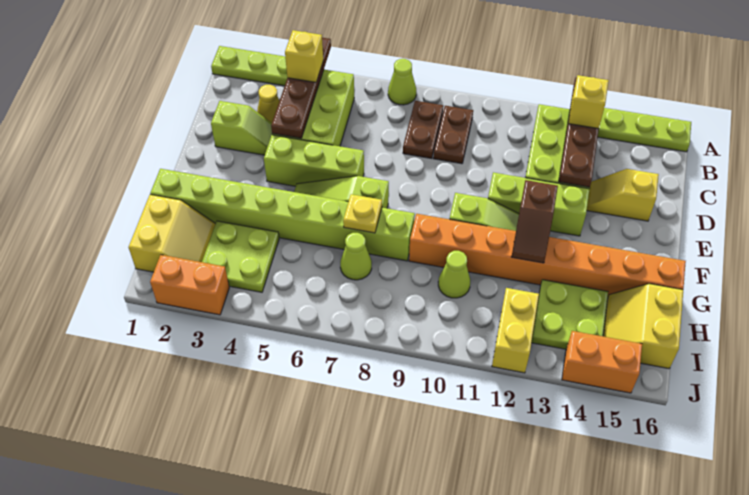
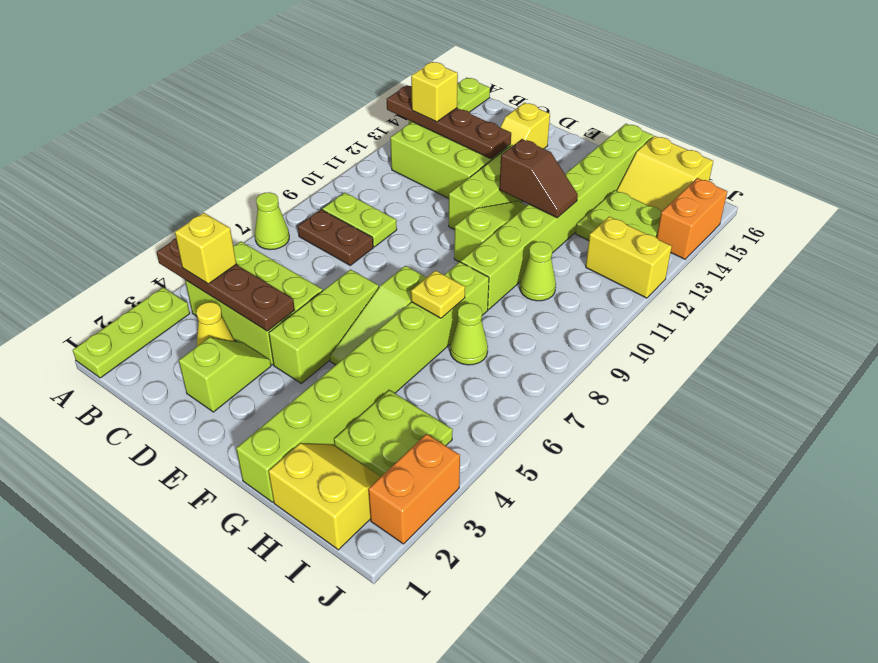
brown plate B9:C9 level 1 -> lime plate B9:C9 level 1
orange brick G9:G16 level 1 -> lime brick G9:G16 level 1

